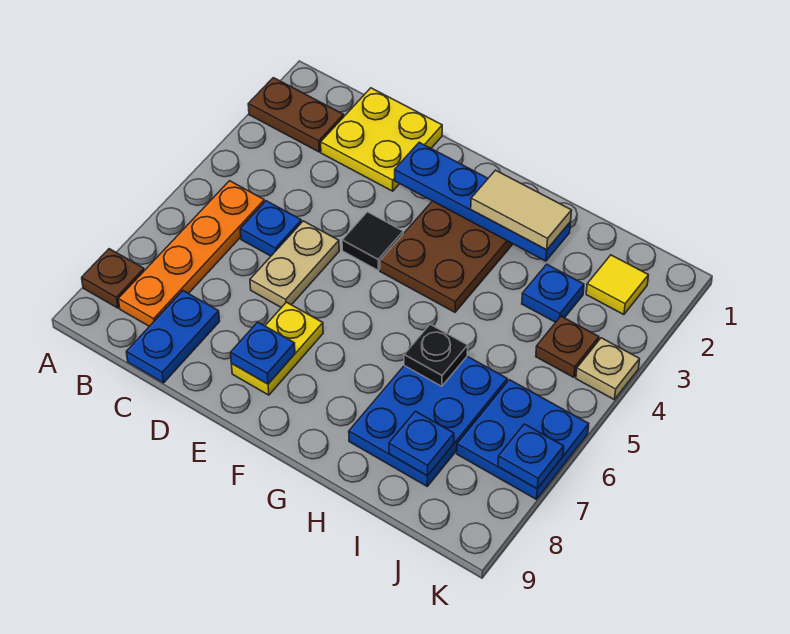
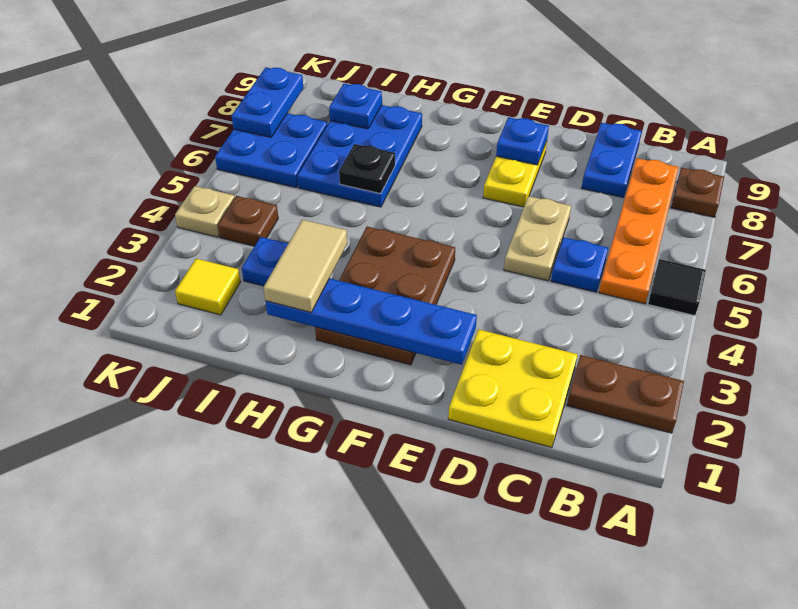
black tile E4 level 1 -> black tile A5 level 1
tan tile G2:H2 level 3 -> tan tile H2:H3 level 3
blue plate K7 level 2 -> blue plate K7:K8 level 2

